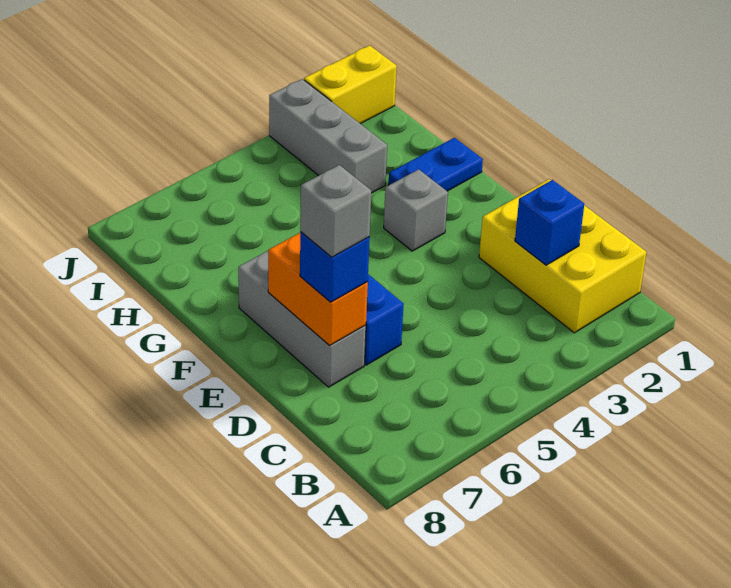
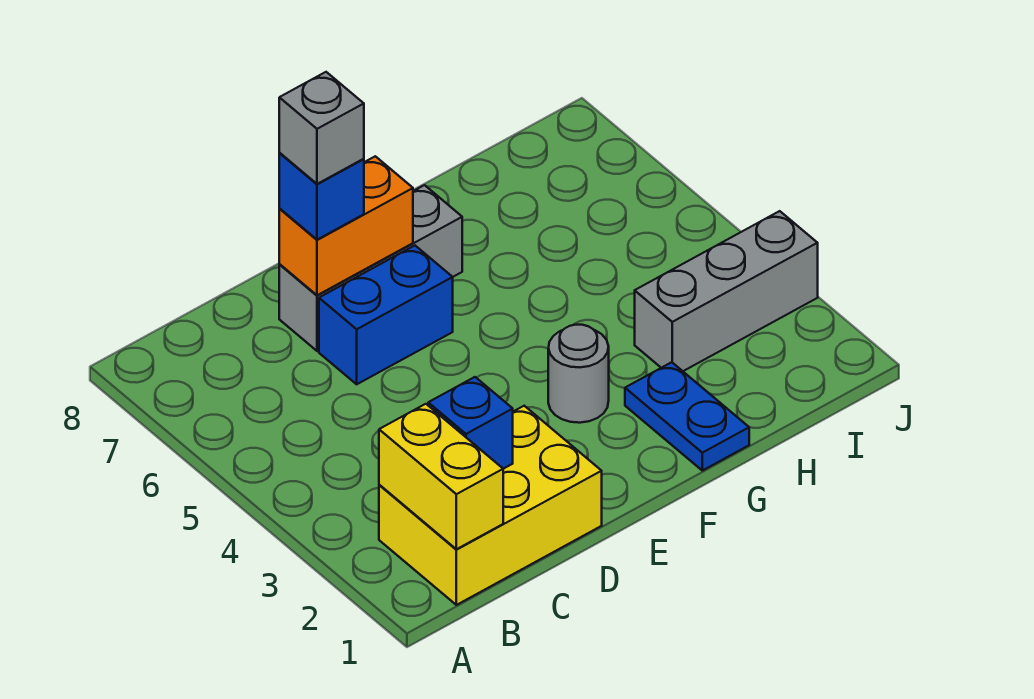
grey brick F3 level 1 -> grey round brick F3 level 1
yellow brick J1:J2 level 1 -> yellow brick B1:B2 level 2

